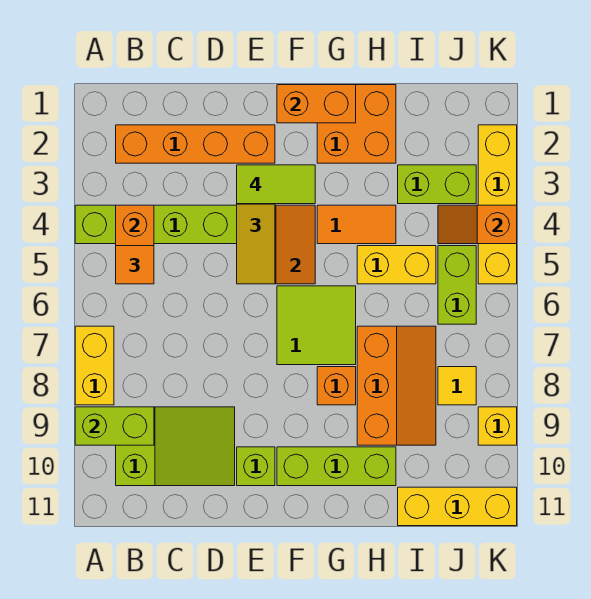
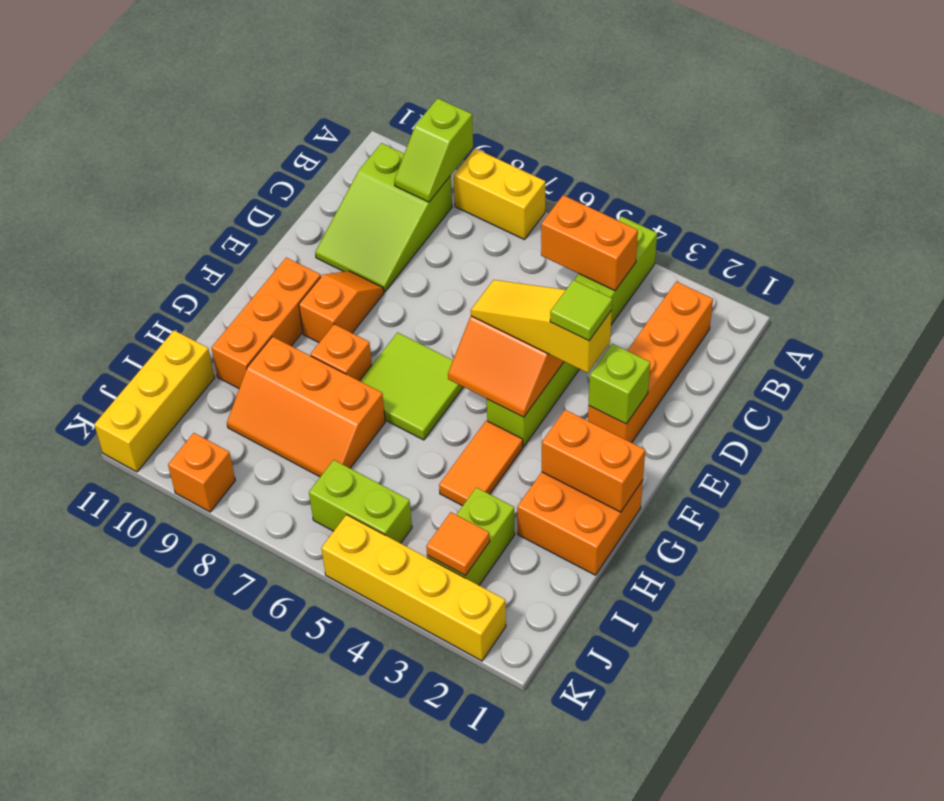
lime brick A9:B9 level 2 -> lime slope A9:B9 level 2 top A
orange tile B5 level 3 -> orange tile J3 level 2
lime tile E3:F3 level 4 -> lime tile E3 level 4
lime brick E10 level 1 -> lime brick E2 level 2
orange brick F1:G1 level 2 -> orange brick G1:G2 level 2
lime brick F10:H10 level 1 -> orange brick F10:H10 level 1
yellow brick H5:I5 level 1 -> none
orange slope J4:K4 level 2 top K -> orange slope E9:F9 level 1 top F
yellow tile J8 level 1 -> none
yellow brick K9 level 1 -> orange brick K9 level 1

